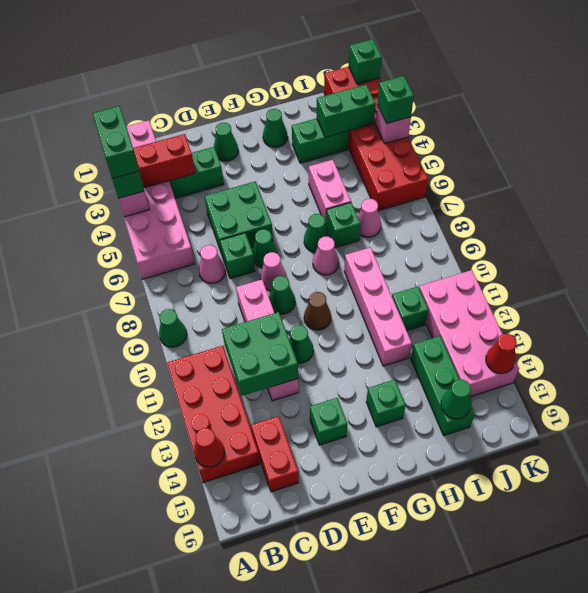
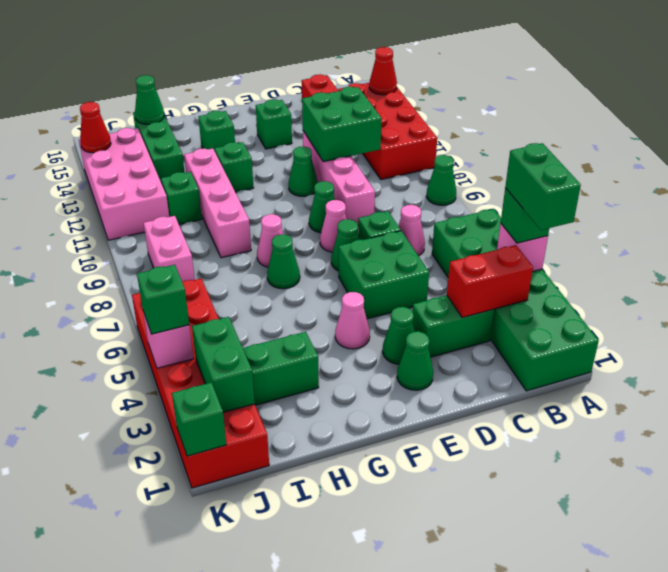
pink brick A1:B6 level 1 -> green brick A1:B6 level 1
brown cone F10 level 1 -> none
green cone G2 level 1 -> green cone E3 level 1
pink brick H5:H6 level 1 -> pink brick J8:J9 level 1
green brick H7 level 1 -> green brick G12 level 1
green brick I3:J3 level 2 -> green brick J2:J3 level 2
pink cone I7 level 1 -> pink cone F4 level 1

